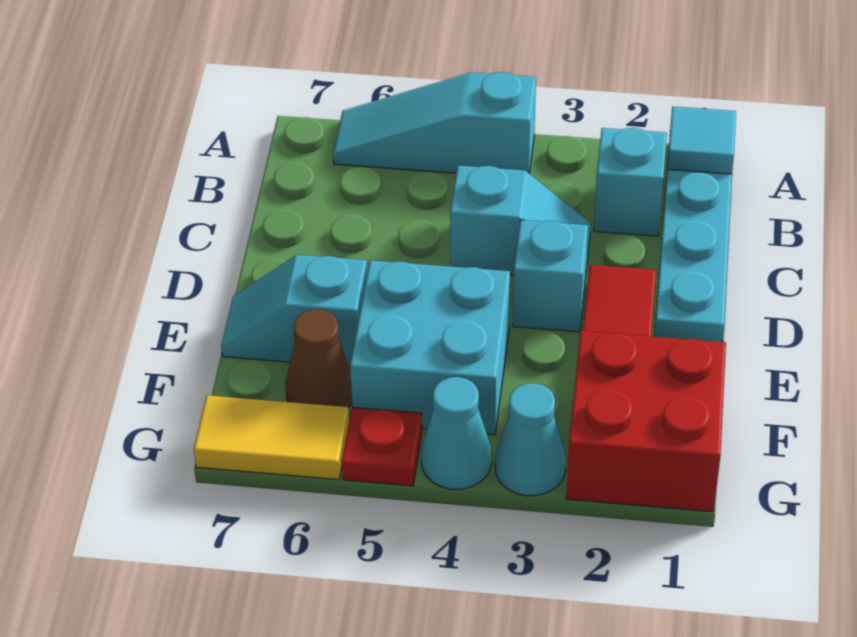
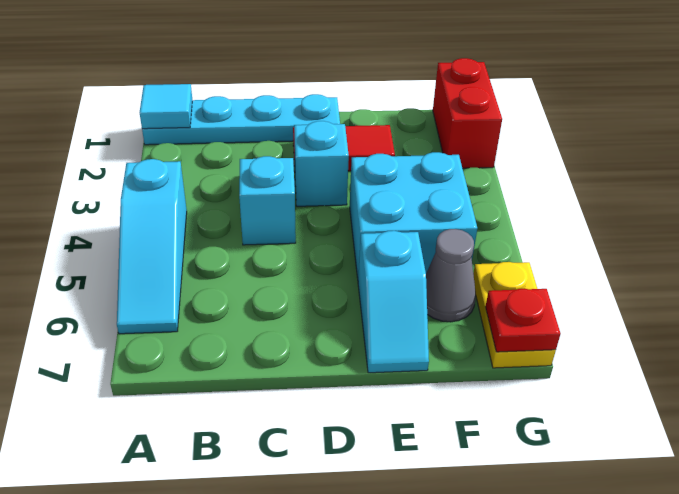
cyan brick B2 level 1 -> none
red brick F1:G2 level 1 -> red brick G1:G2 level 1
brown cone F6 level 1 -> grey cone F6 level 1
cyan cone G3 level 1 -> none
cyan cone G4 level 1 -> none
red plate G5 level 1 -> red plate G7 level 2
yellow tile G6:G7 level 1 -> yellow plate G6:G7 level 1

